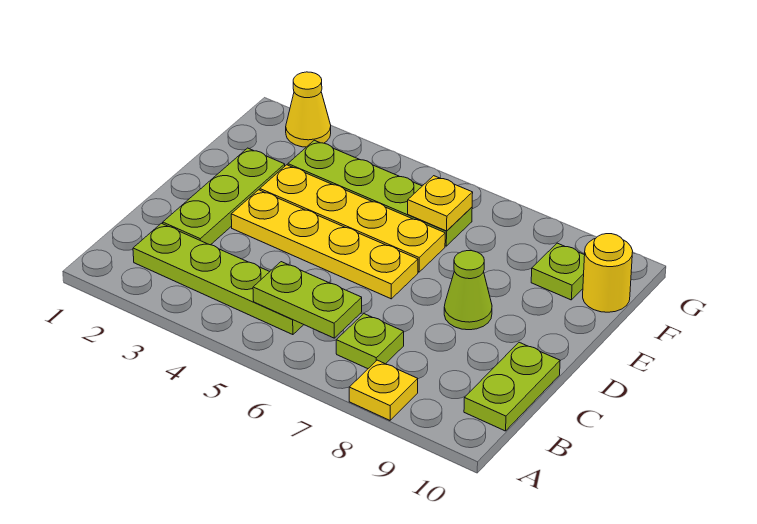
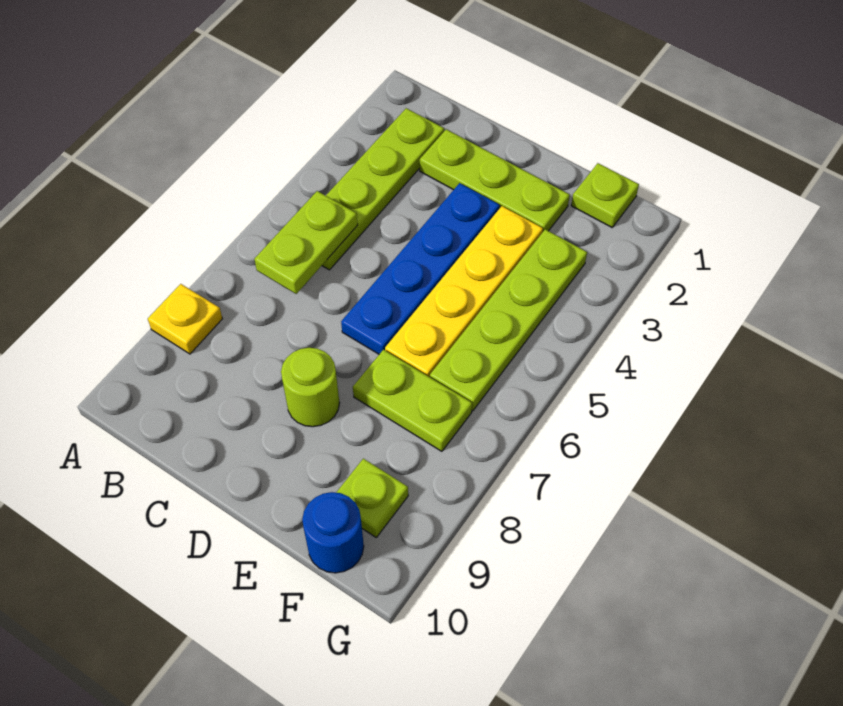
lime plate B7 level 1 -> lime plate F1 level 1
lime plate B10:C10 level 1 -> lime plate E7:F7 level 1
yellow plate D3:D6 level 1 -> blue plate D3:D6 level 1
lime cone D8 level 1 -> lime round brick D8 level 1
yellow plate F6 level 2 -> none
yellow round brick F10 level 1 -> blue round brick F10 level 1
yellow cone G2 level 1 -> none

